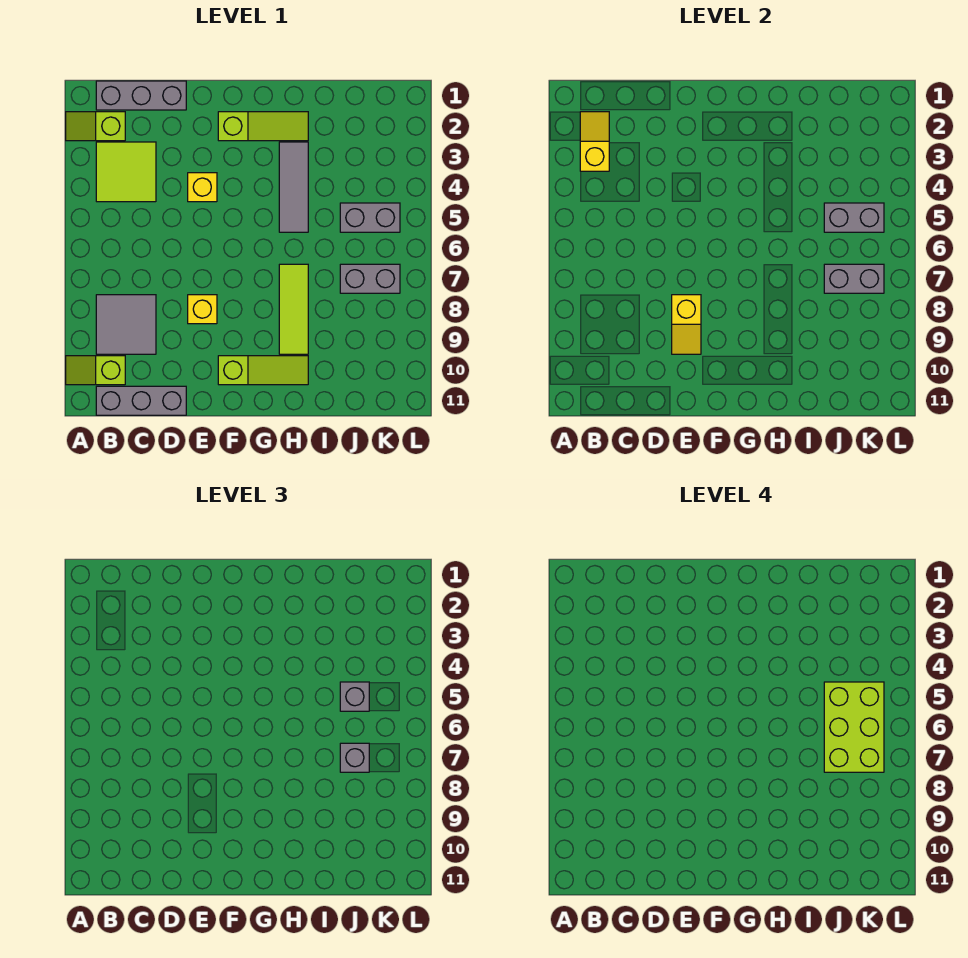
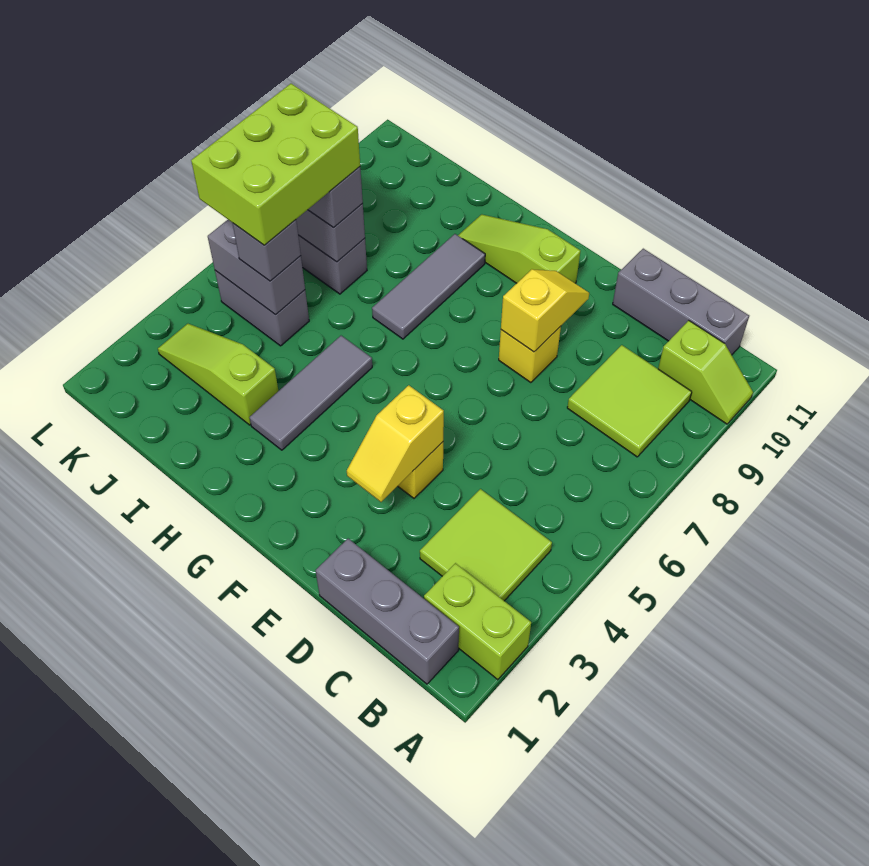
lime slope A2:B2 level 1 top B -> lime brick A2:B2 level 1
yellow slope B2:B3 level 2 top 3 -> yellow slope E3:E4 level 2 top 4
grey tile B8:C9 level 1 -> lime tile B8:C9 level 1
lime slope F2:H2 level 1 top F -> lime slope I3:K3 level 1 top I
lime tile H7:H9 level 1 -> grey tile H7:H9 level 1

